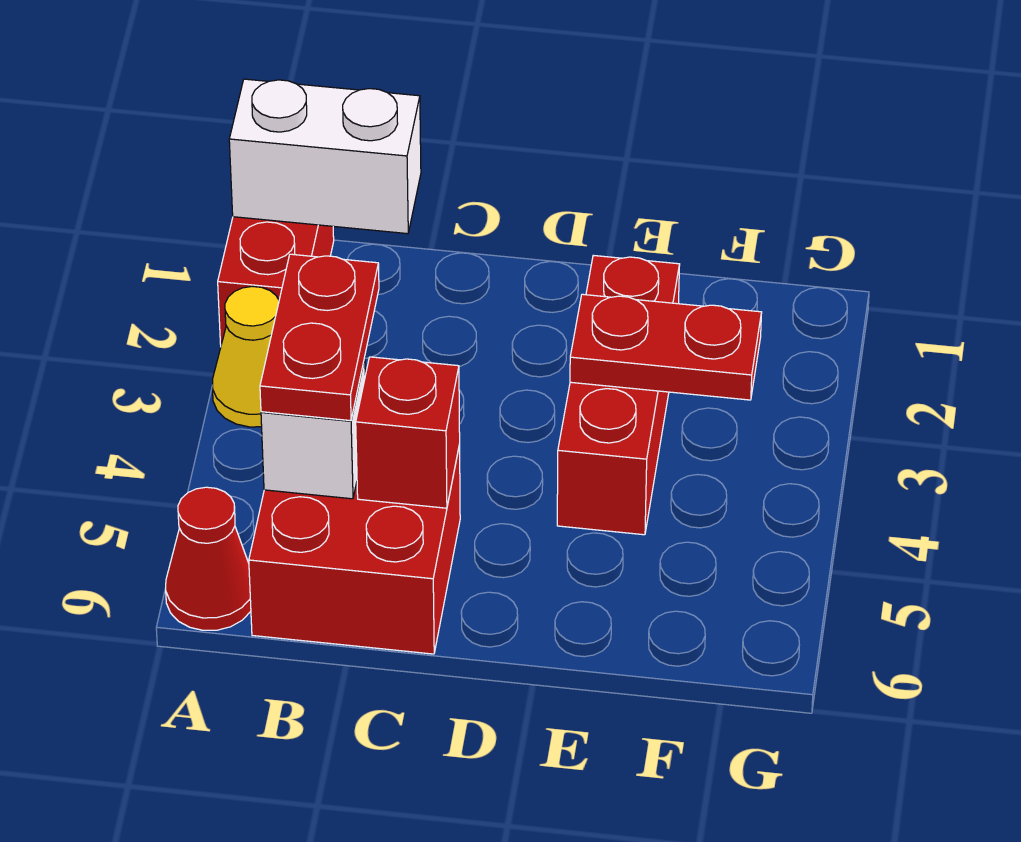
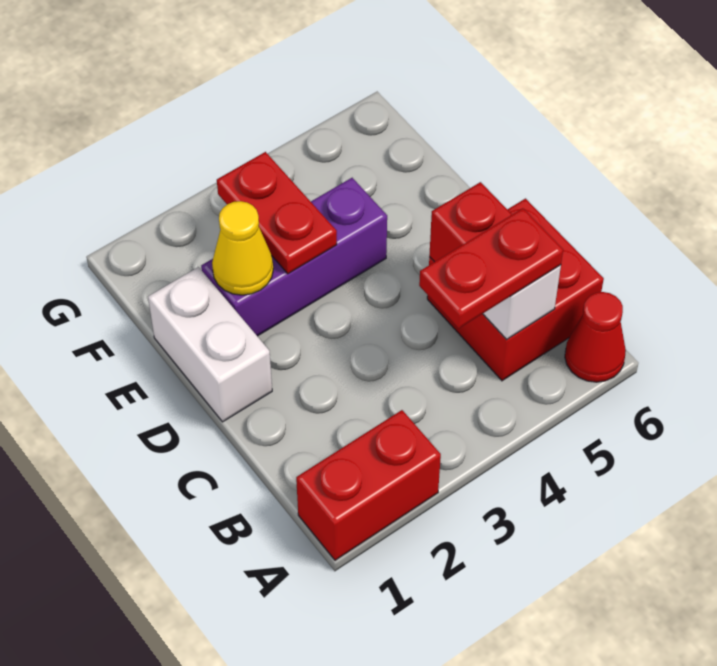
white brick A1:B1 level 2 -> white brick D1:E1 level 1
yellow cone A3 level 1 -> yellow cone E2 level 2
red brick E2:E4 level 1 -> purple brick E2:E4 level 1

